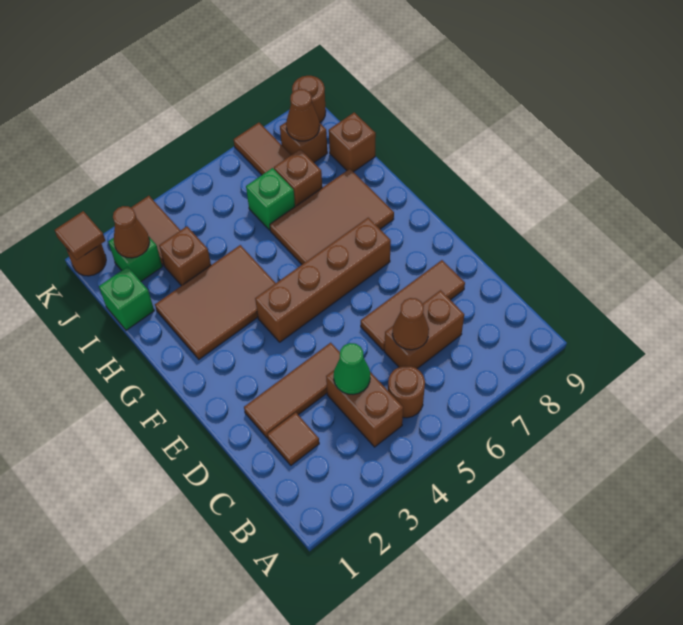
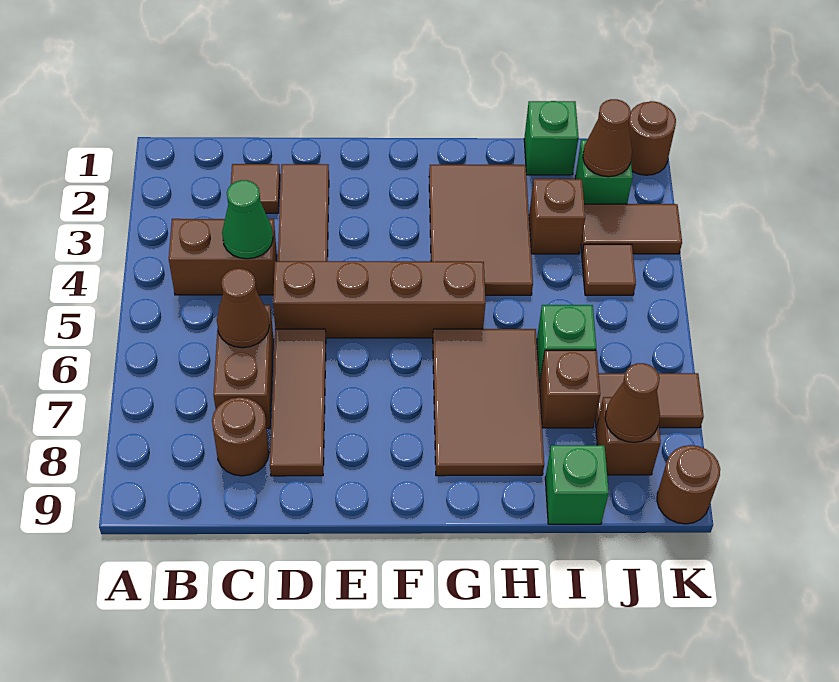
brown round brick B5 level 1 -> brown round brick C8 level 1
brown brick F4:F7 level 1 -> brown brick D5:G5 level 1
brown brick I9 level 1 -> green brick I9 level 1
brown tile K1 level 2 -> brown tile J4 level 1

